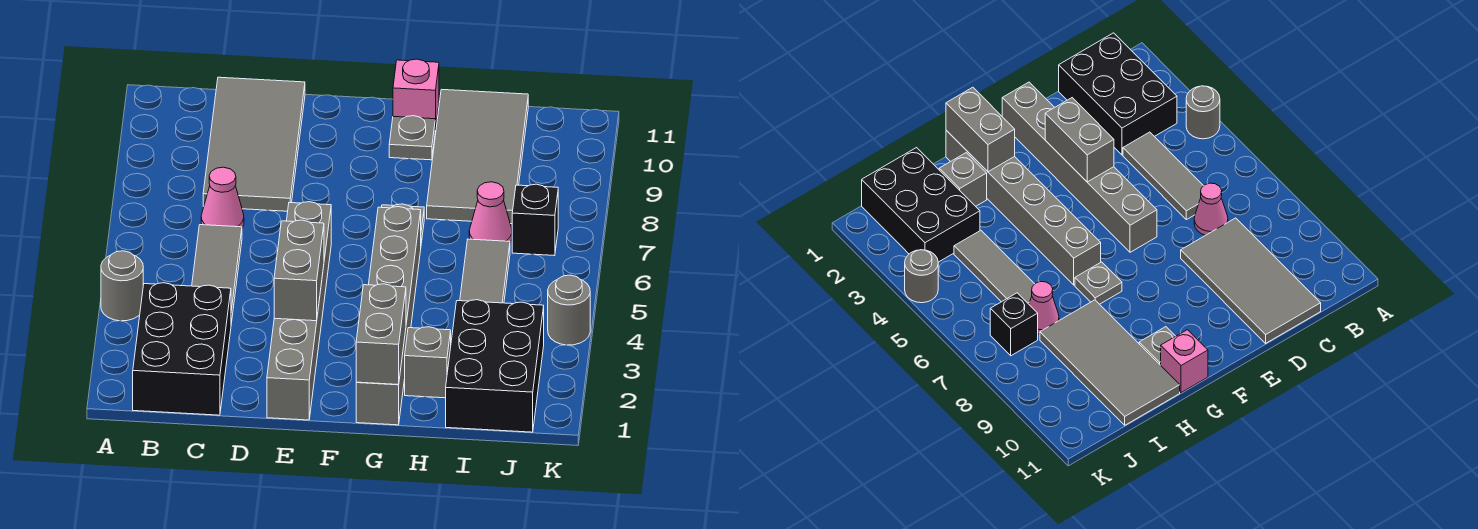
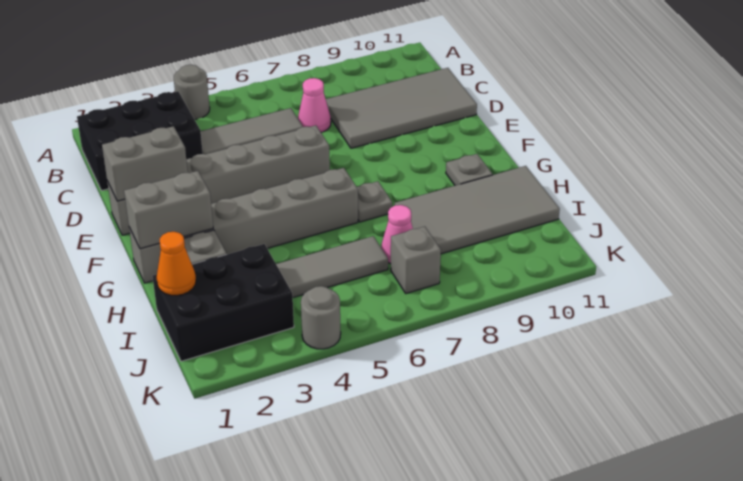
grey brick E3:E4 level 2 -> grey brick E1:E2 level 2
pink brick G11 level 1 -> none
none -> orange cone I1 level 2
black brick J7 level 1 -> grey brick J7 level 1

